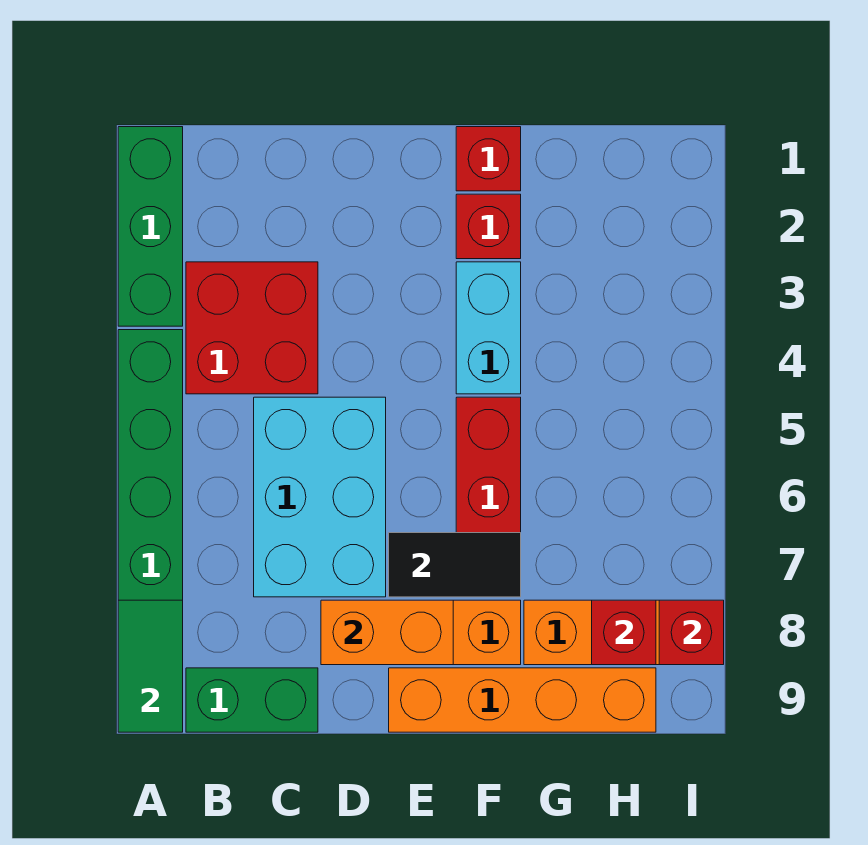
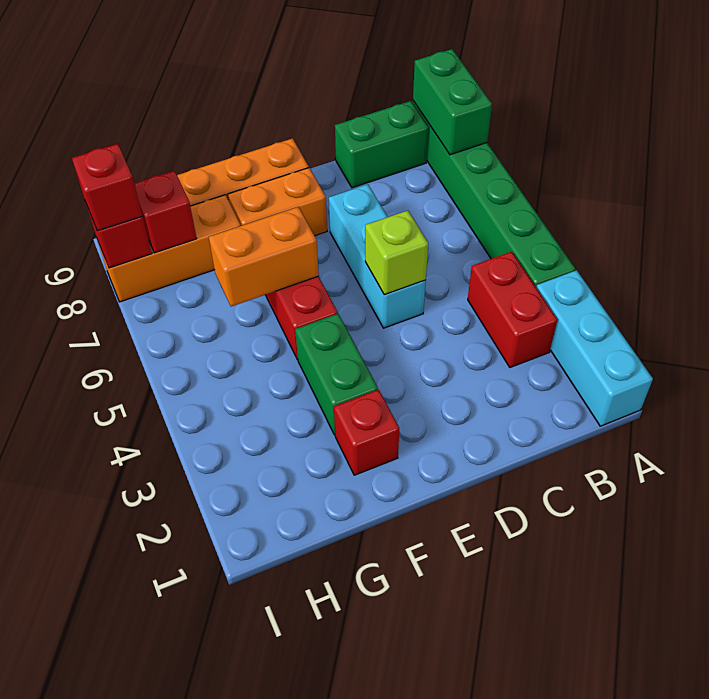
green brick A1:A3 level 1 -> cyan brick A1:A3 level 1
green tile A8:A9 level 2 -> green brick A8:A9 level 2
red brick B3:C4 level 1 -> red brick B3:B4 level 1
cyan brick C5:D7 level 1 -> cyan brick D5:D7 level 1
none -> lime brick D5 level 2
orange brick D8:E8 level 2 -> orange brick F6:G6 level 2
black tile E7:F7 level 2 -> none
red brick F1 level 1 -> red brick I8 level 3
cyan brick F3:F4 level 1 -> green brick F3:F4 level 1

